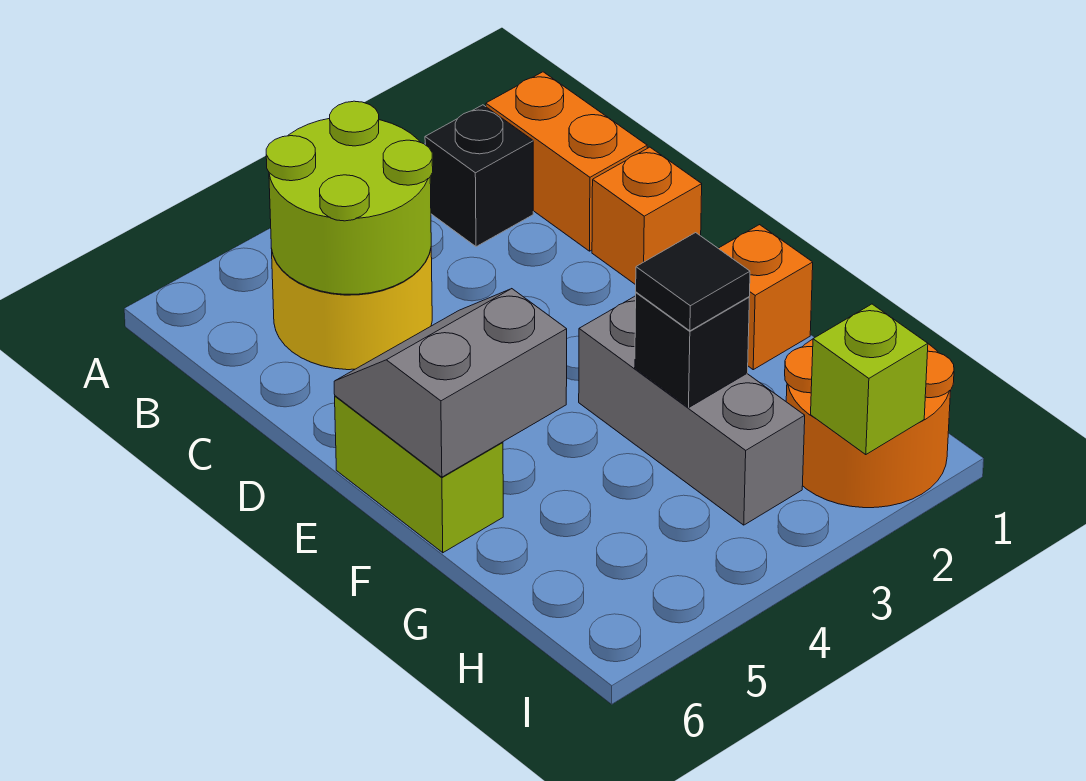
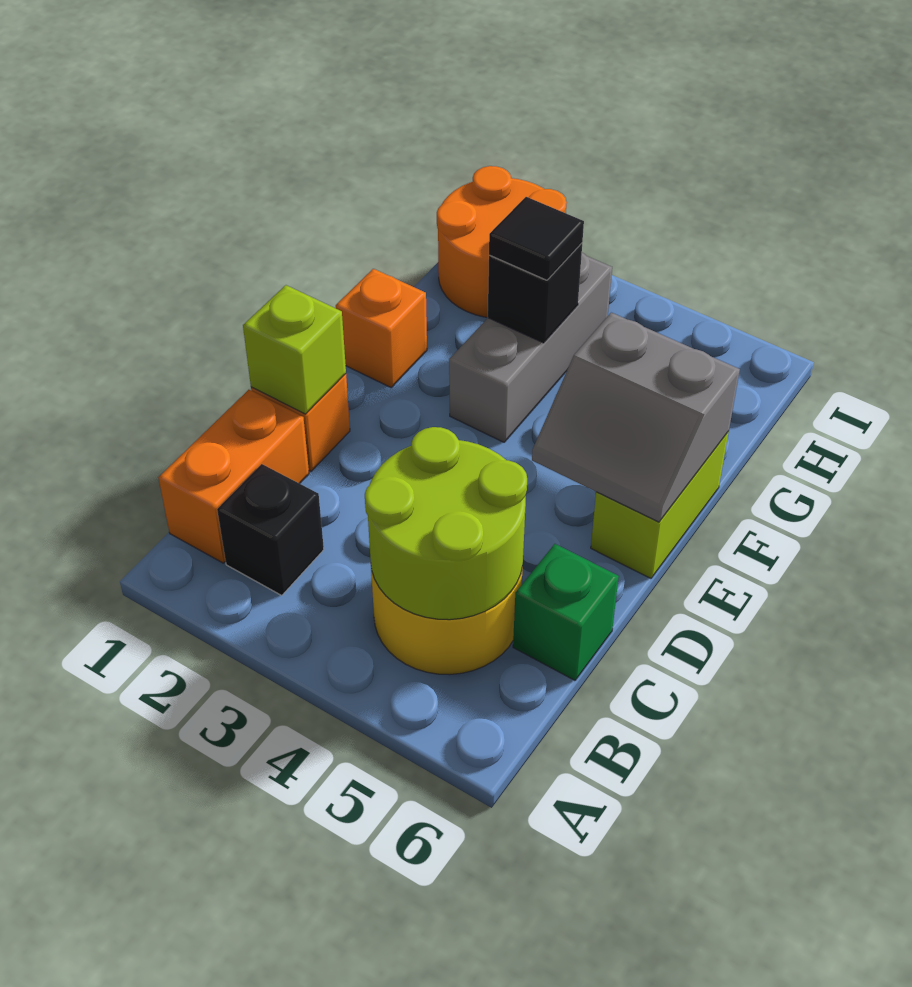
none -> green brick C6 level 1
lime brick I2 level 2 -> lime brick D1 level 2

